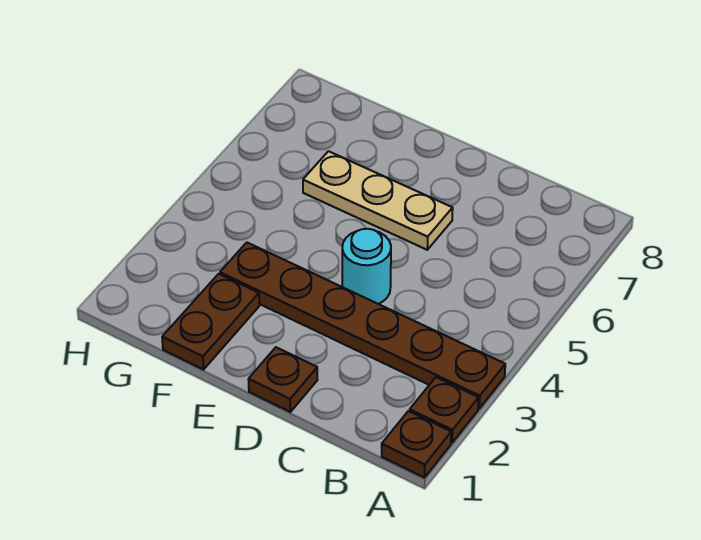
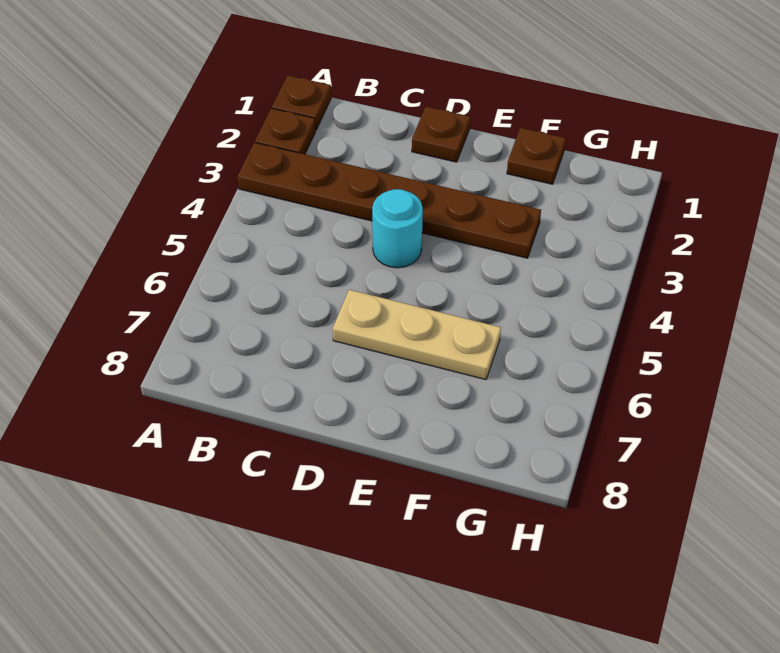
brown plate F1:F2 level 1 -> brown plate F1 level 1

